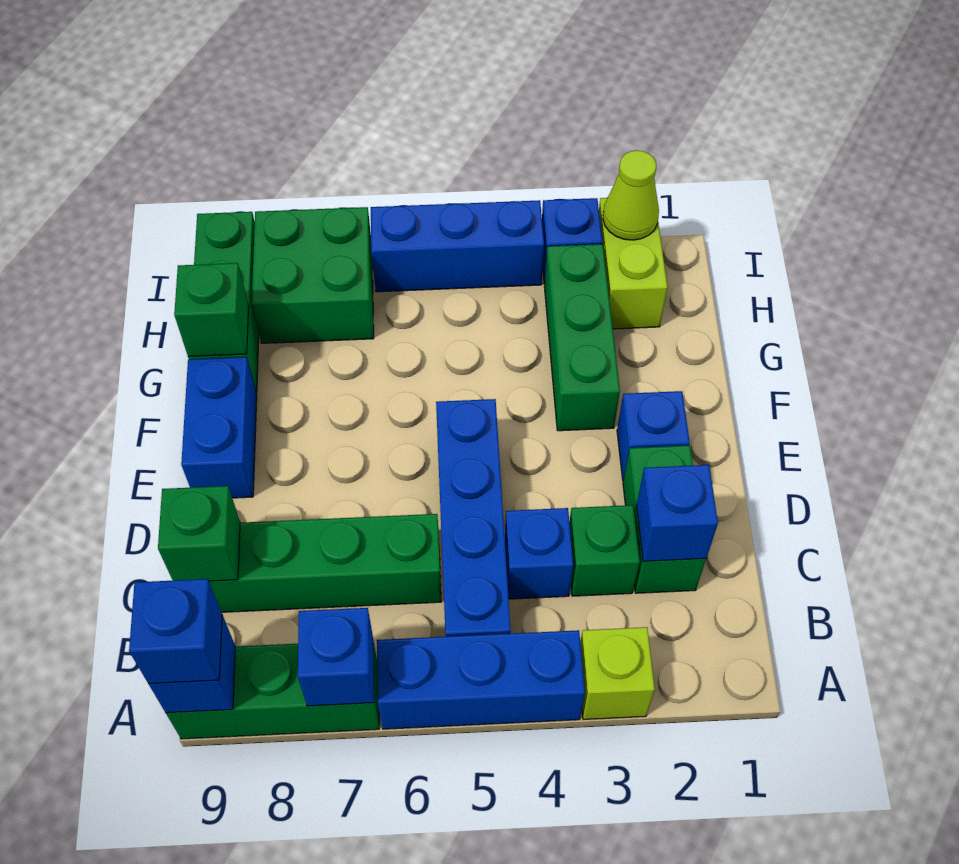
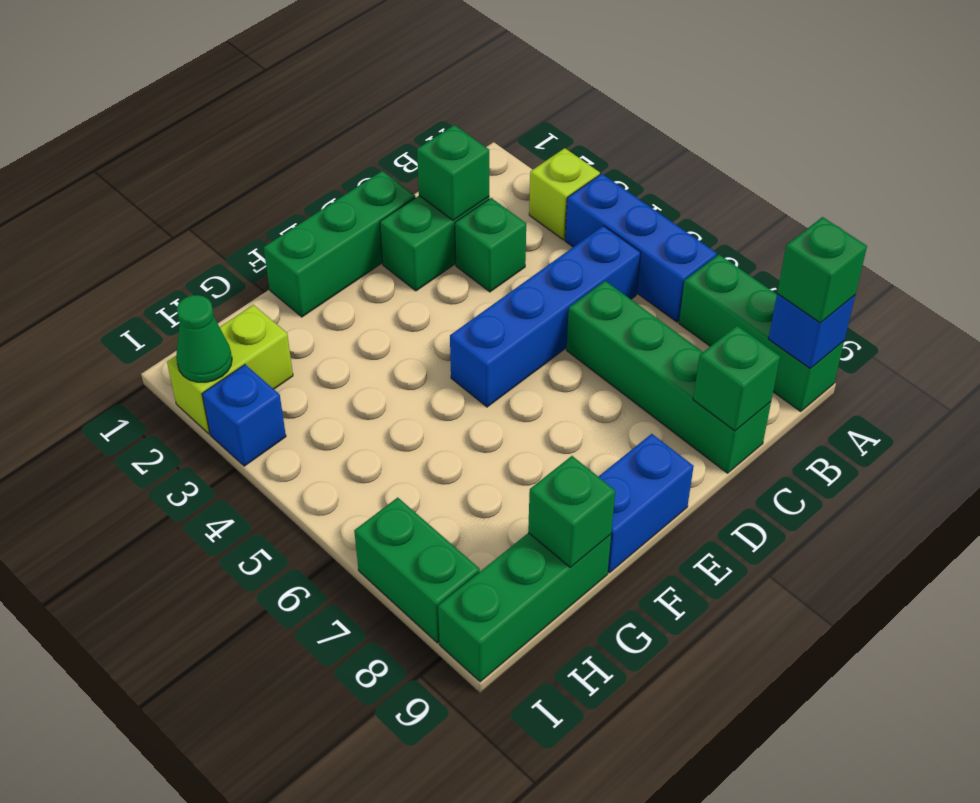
blue brick A7 level 2 -> none
blue brick A9 level 3 -> green brick A9 level 3
blue brick C2 level 2 -> green brick C2 level 2
blue brick C4 level 1 -> none
blue brick E2 level 1 -> none
green brick F3:H3 level 1 -> green brick D1:F1 level 1
green brick H7:I8 level 1 -> green brick I7:I8 level 1
lime cone I2 level 2 -> green cone I2 level 2
blue brick I4:I6 level 1 -> none

